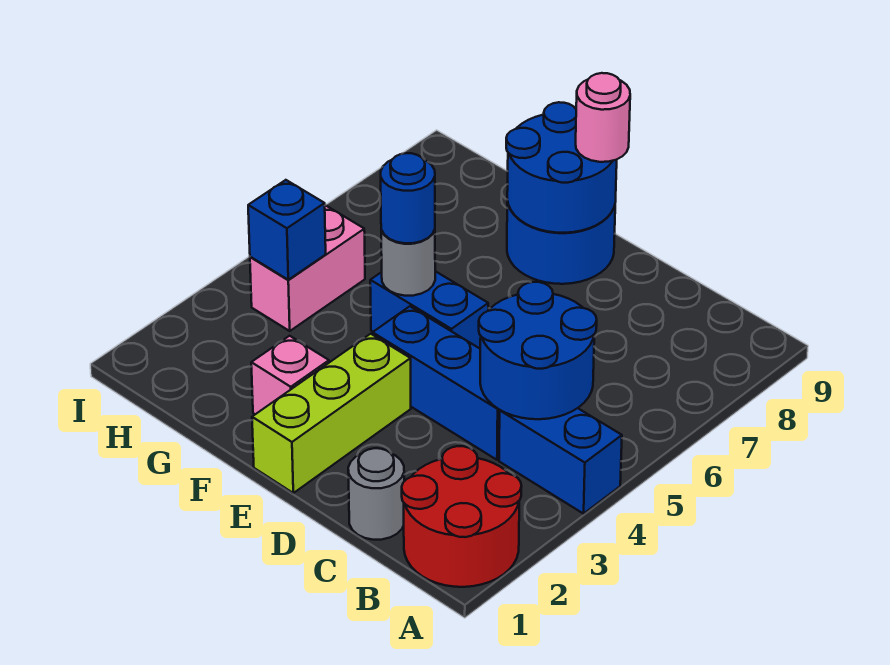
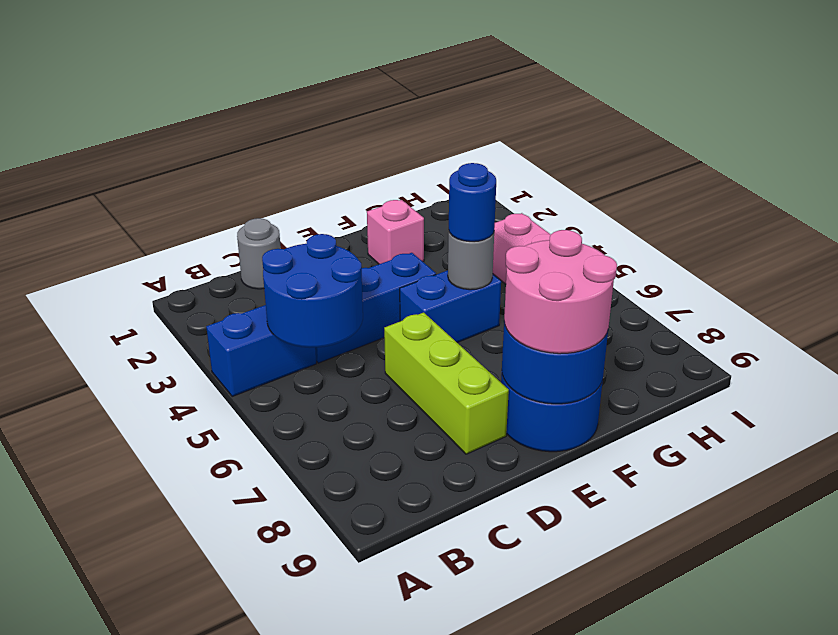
red round brick A1:B2 level 1 -> none
lime brick E1:E3 level 1 -> lime brick D6:D8 level 1
pink round brick E9 level 3 -> pink round brick E8:F9 level 3
blue brick H4 level 2 -> none

